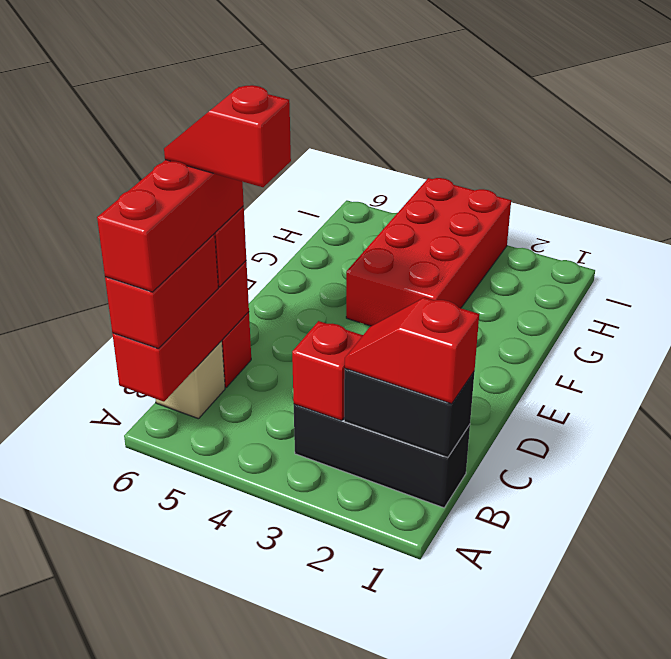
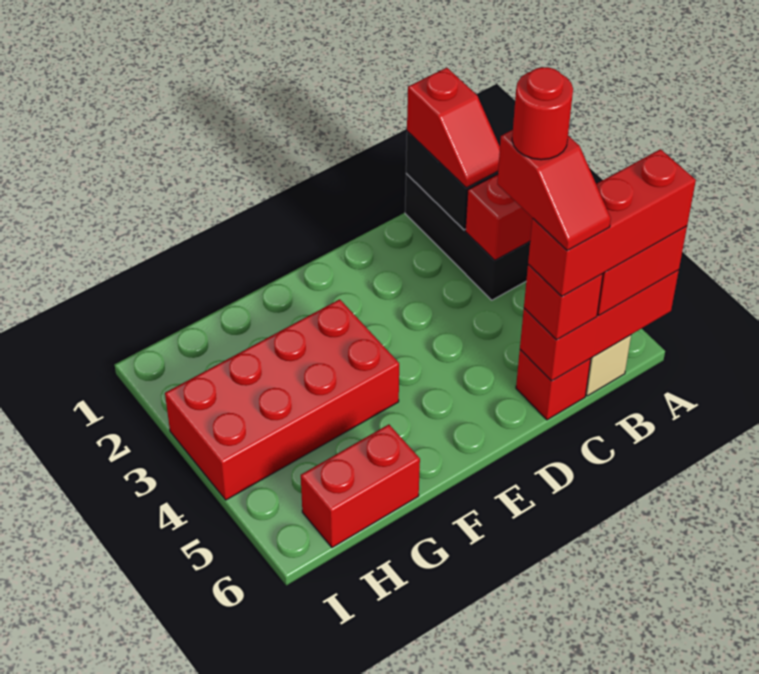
none -> red round brick C5 level 6
none -> red brick G6:H6 level 1

